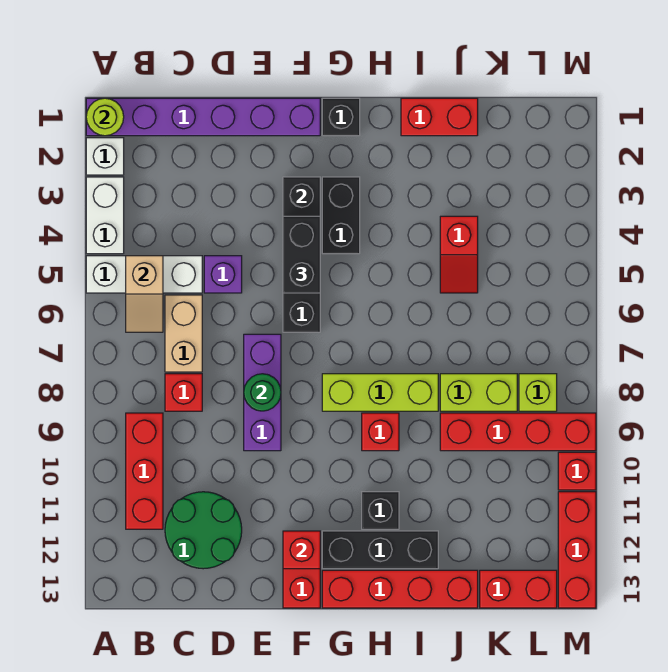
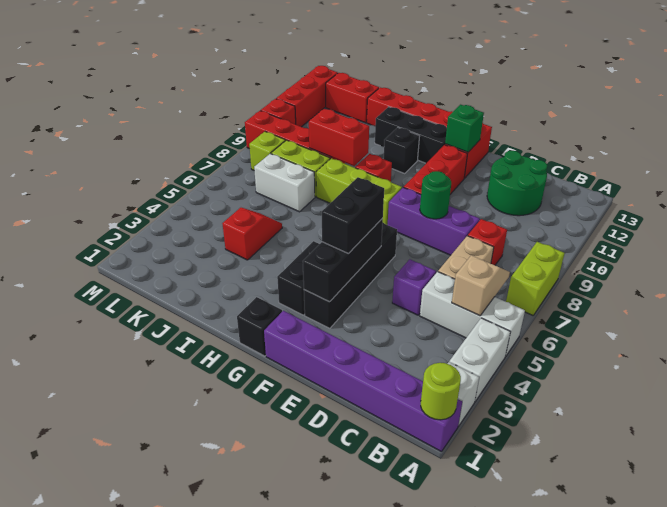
none -> lime brick A7:A8 level 1
red brick B9:B11 level 1 -> red brick F9:F11 level 1
purple brick E7:E9 level 1 -> purple brick D8:F8 level 1
red brick F12 level 2 -> green brick F12 level 2
red brick I1:J1 level 1 -> red brick I9:J9 level 2
none -> white brick J7:K7 level 1

